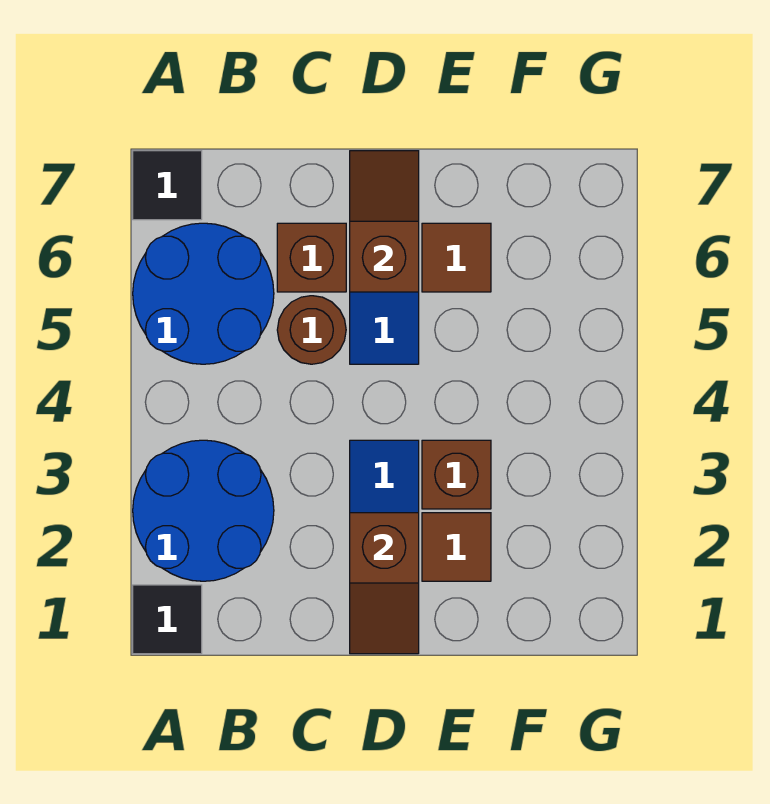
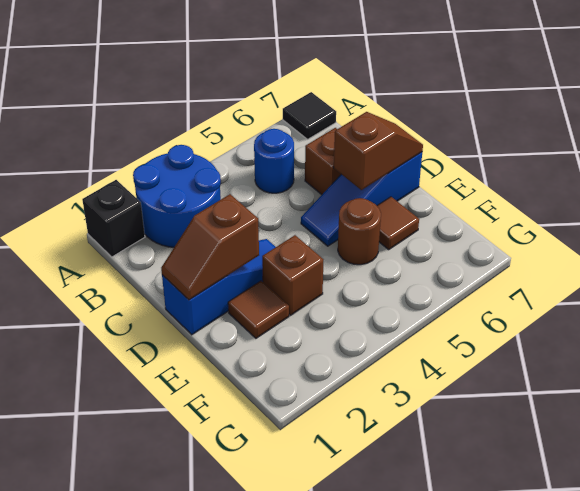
black tile A1 level 1 -> black brick A1 level 1
blue round brick A5:B6 level 1 -> blue round brick B5 level 1
brown round brick C5 level 1 -> brown round brick E5 level 1

